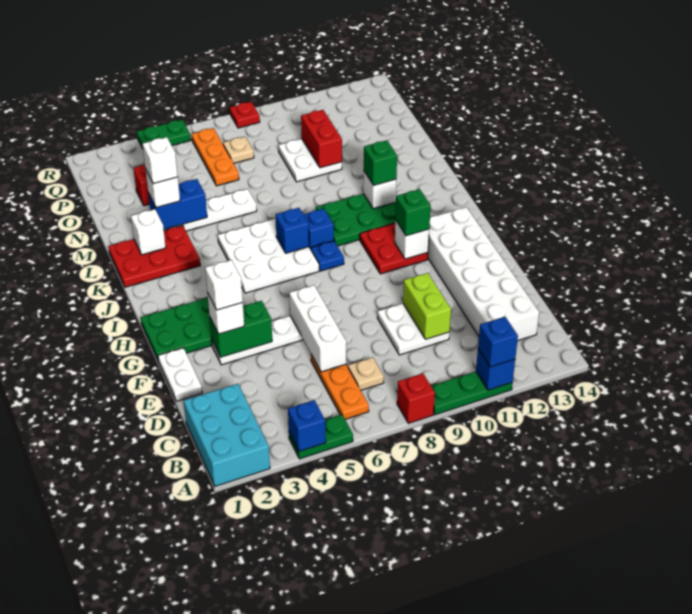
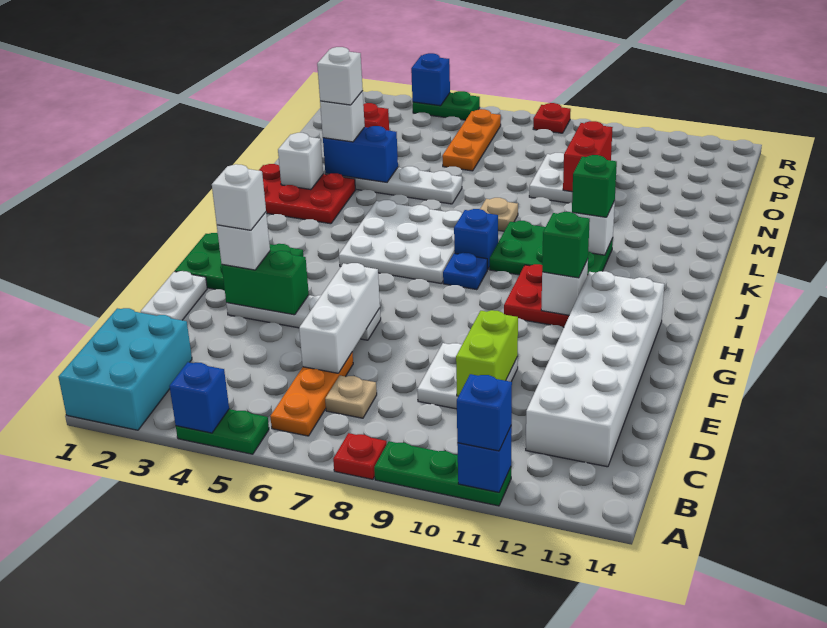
red brick A8 level 1 -> red plate A8 level 1
blue brick J7 level 2 -> blue brick R4 level 2
tan plate P7 level 1 -> tan plate L8 level 1

